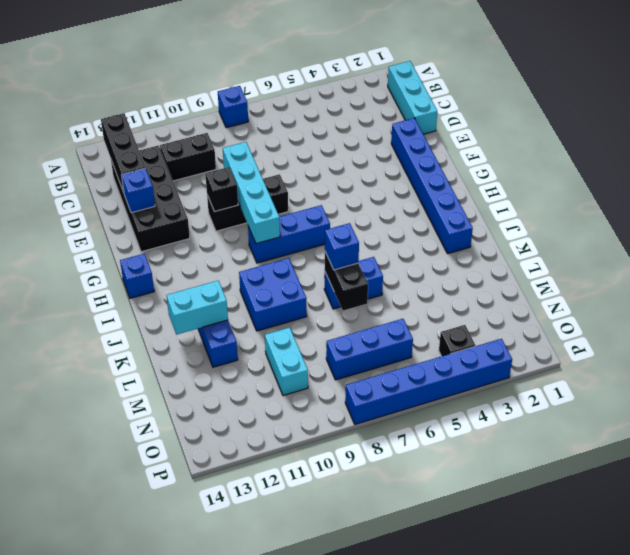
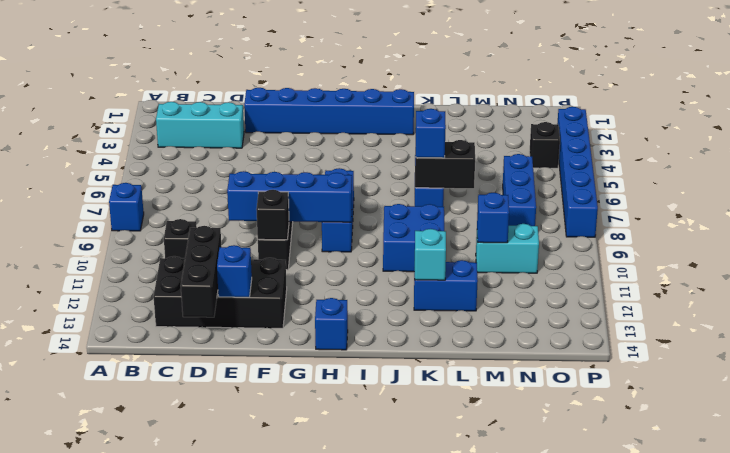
cyan brick B1:D1 level 1 -> cyan brick B3:D3 level 1
black brick B13:D13 level 2 -> black brick D12:D14 level 2
black brick C10:C11 level 1 -> black brick C10 level 1
cyan brick E9:H9 level 2 -> blue brick E9:H9 level 2
cyan brick K12:K13 level 2 -> cyan brick K12 level 2
none -> blue brick M10 level 2

